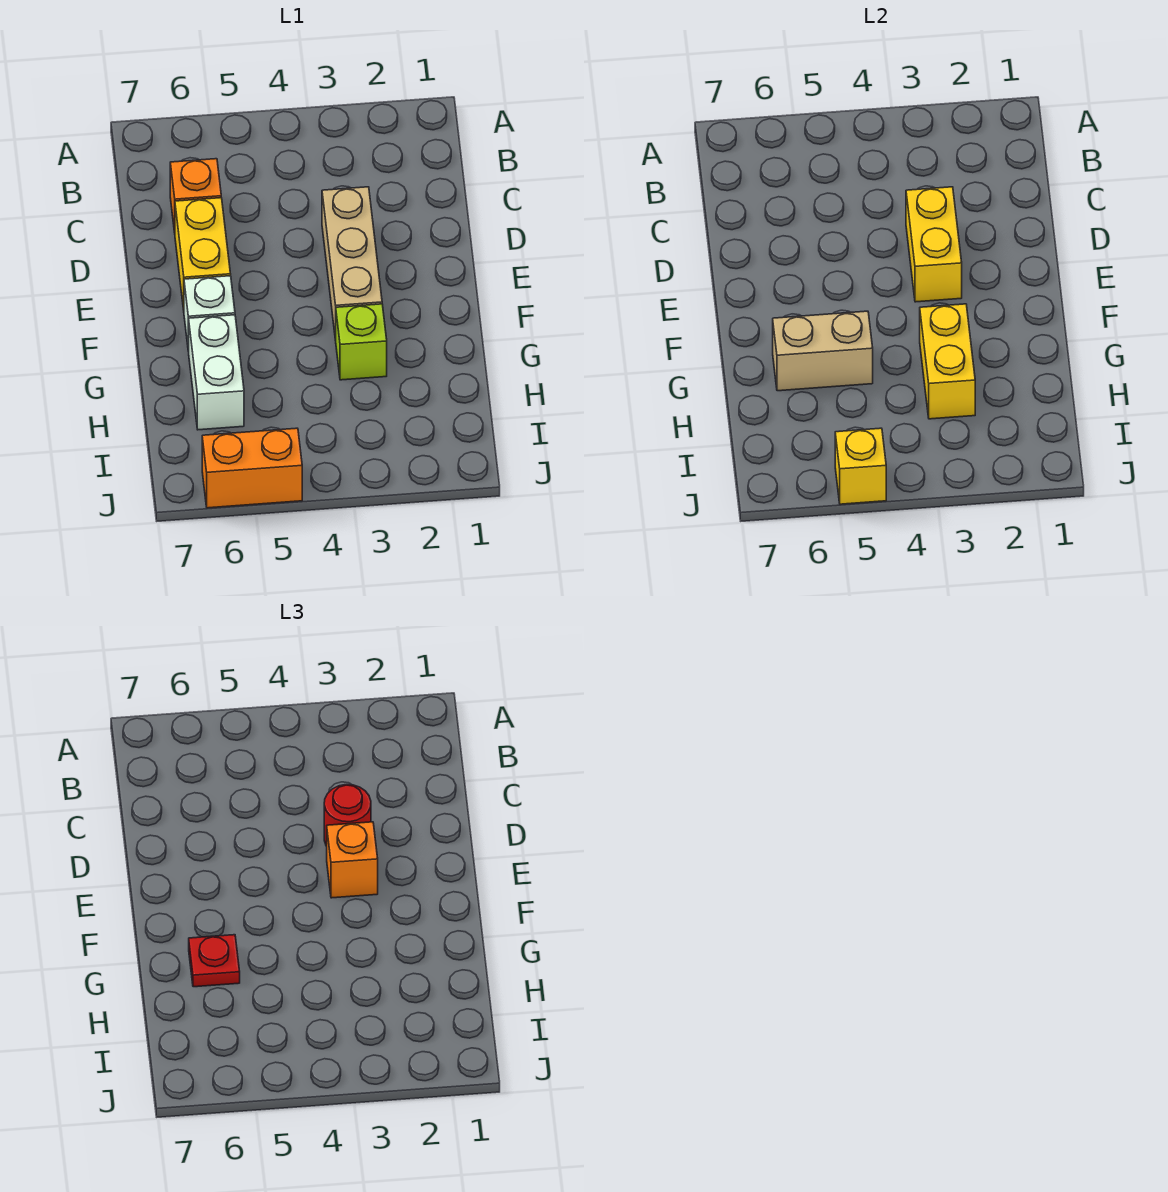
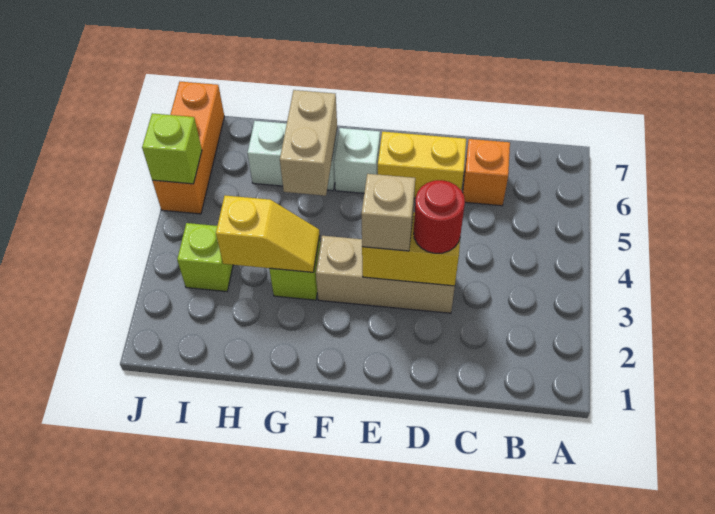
orange brick E3 level 3 -> tan brick E3 level 3
yellow brick G3:H3 level 2 -> yellow slope G3:H3 level 2 top H
red plate G6 level 3 -> none
none -> lime brick I3 level 1
orange brick J5:J6 level 1 -> orange brick J5:J7 level 1
yellow brick J5 level 2 -> lime brick J5 level 2

